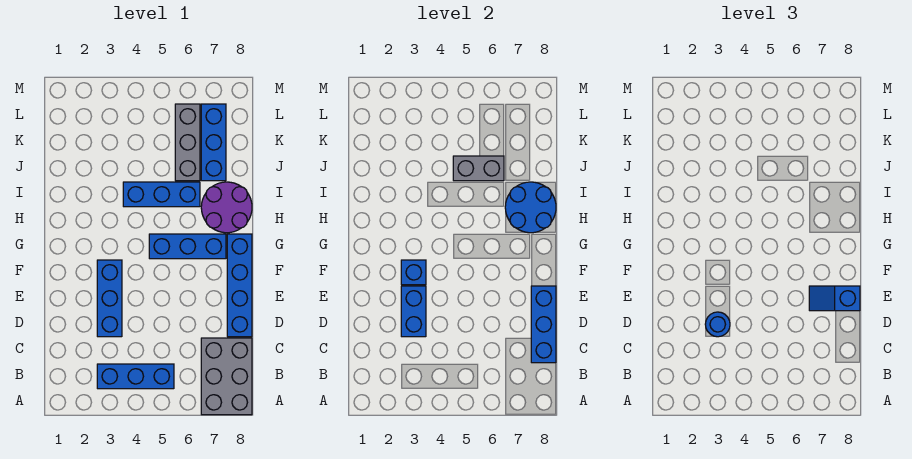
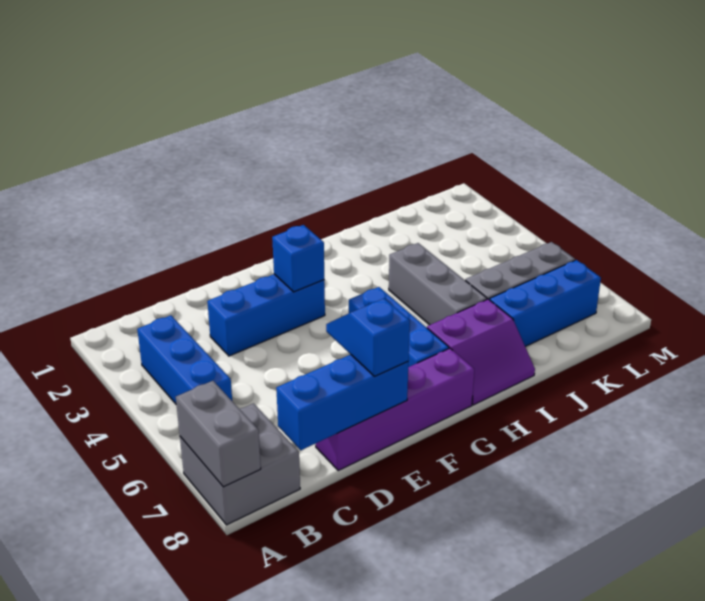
grey brick A7:C8 level 1 -> grey brick A7:B8 level 1
blue brick D3:E3 level 2 -> none
blue round brick D3 level 3 -> none
blue brick D8:G8 level 1 -> purple brick D8:G8 level 1
purple round brick H7:I8 level 1 -> purple slope H7:I8 level 1 top 7
blue round brick H7:I8 level 2 -> none
blue brick I4:I6 level 1 -> grey brick I4:I6 level 1
grey brick J5:J6 level 2 -> grey brick A7:A8 level 2

